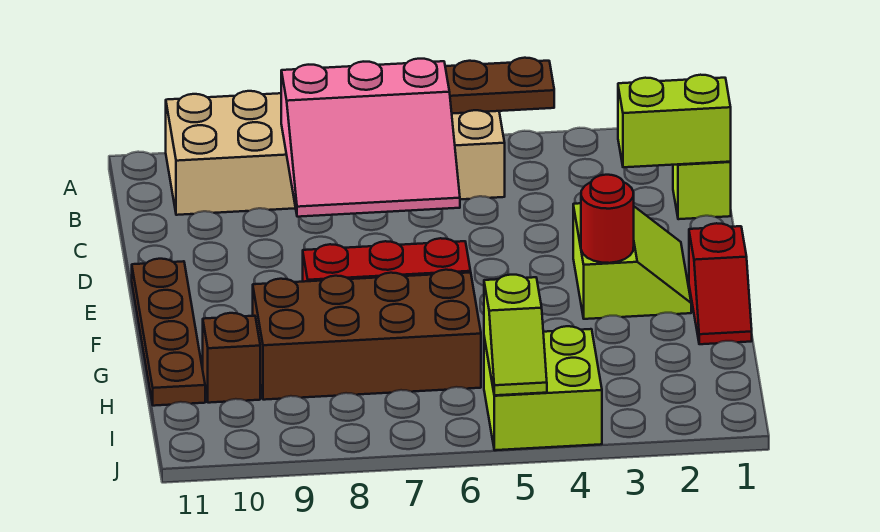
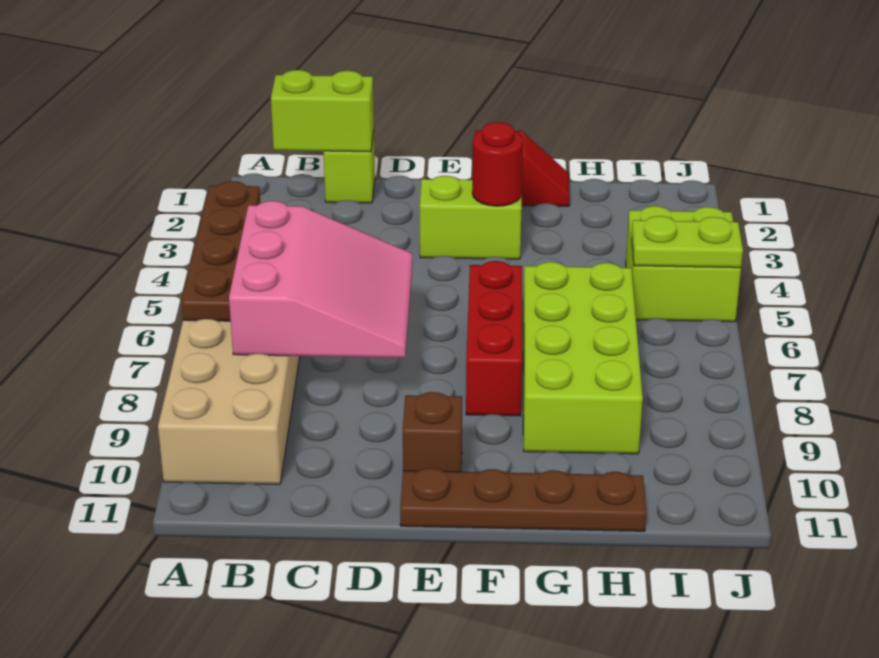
lime brick C1:C2 level 2 -> lime brick B1:C1 level 2
brown brick G6:H9 level 1 -> lime brick G6:H9 level 1
brown brick H10 level 1 -> brown brick E10 level 1
lime slope I5:J5 level 2 top I -> lime plate I5:J5 level 2

